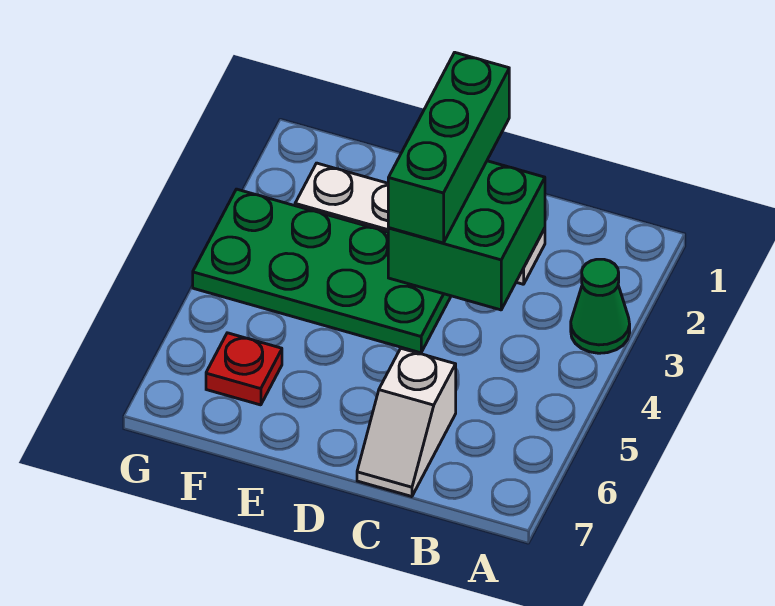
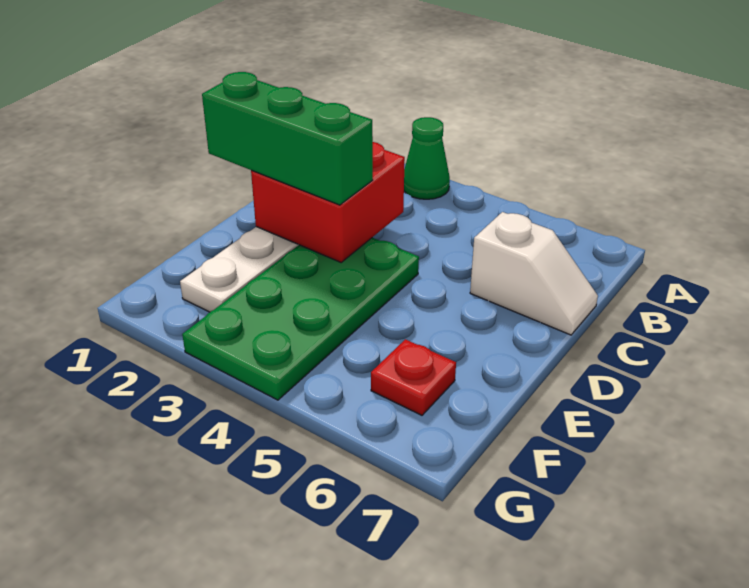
green brick C2:D3 level 2 -> red brick C2:D3 level 2

